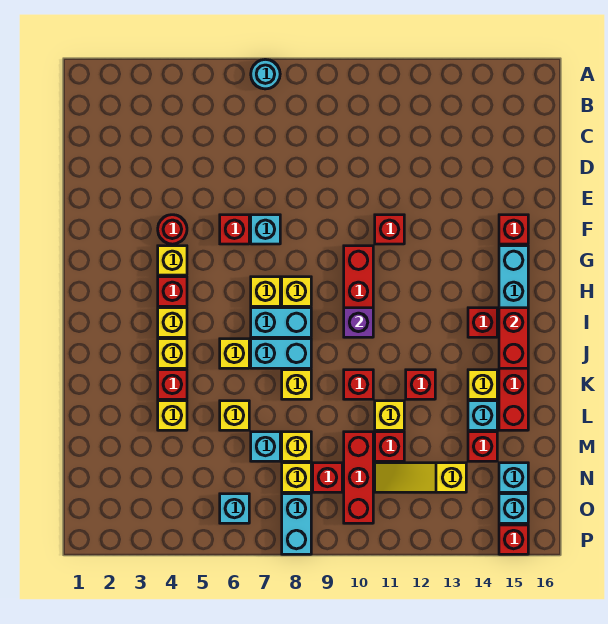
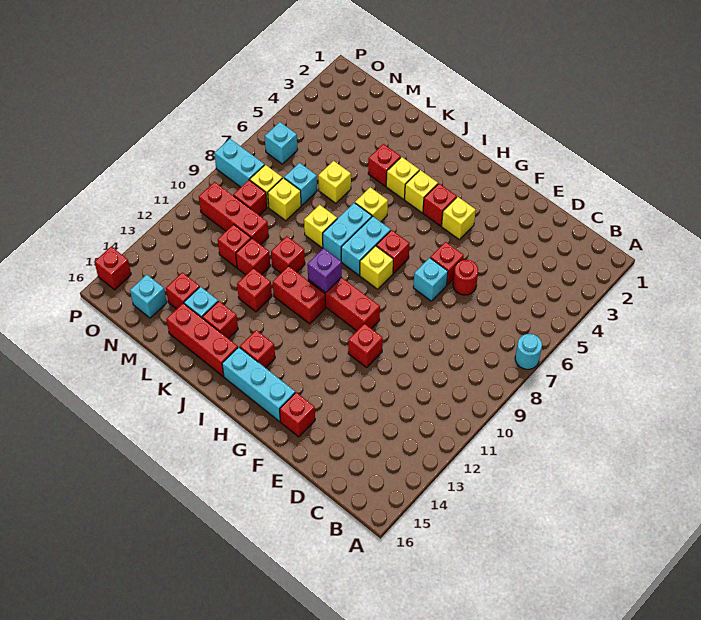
red round brick F4 level 1 -> red round brick E6 level 1
yellow brick H7 level 1 -> red brick H7 level 1
red brick I15:J15 level 2 -> red brick I11:J11 level 1
yellow brick K14 level 1 -> red brick K14 level 1
yellow brick L4 level 1 -> none
yellow brick L11 level 1 -> red brick L11 level 1
yellow slope N11:N13 level 1 top 13 -> none
cyan brick O15 level 1 -> none

